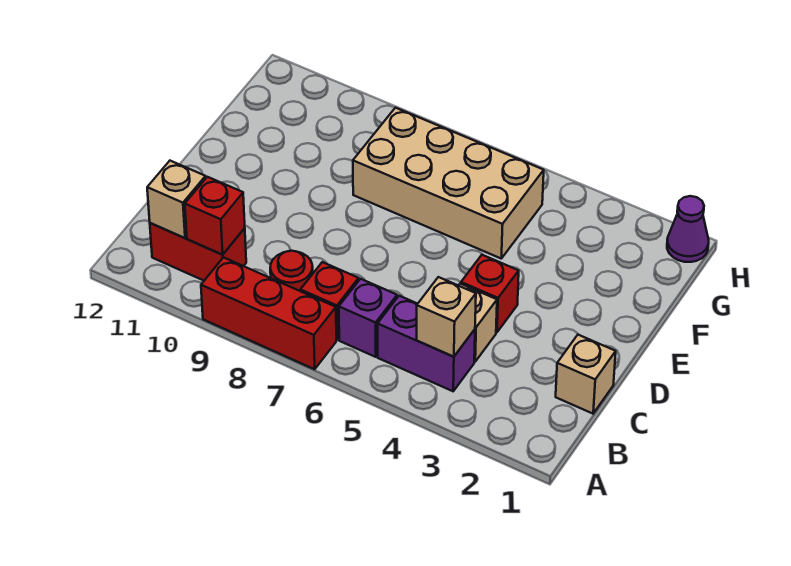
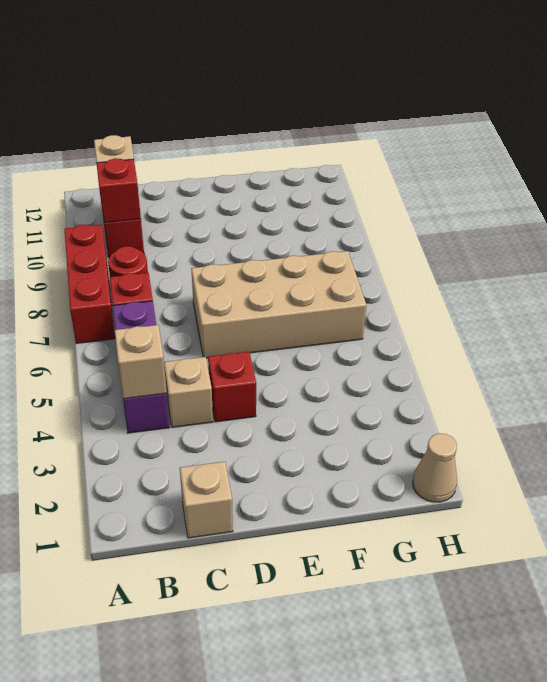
tan brick F5:G8 level 1 -> tan brick D6:G7 level 1
purple cone H1 level 1 -> tan cone H1 level 1

